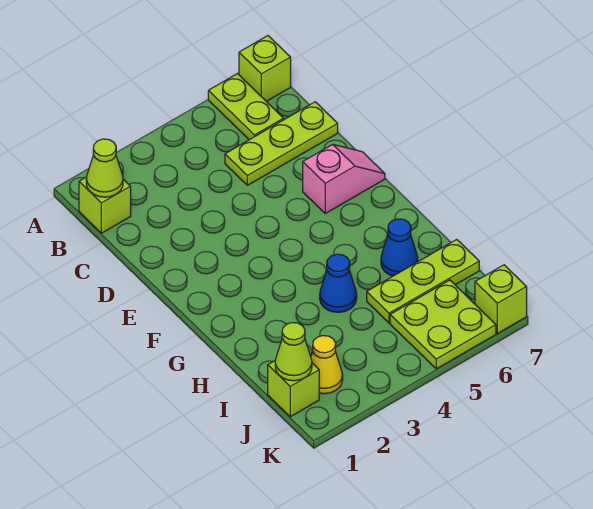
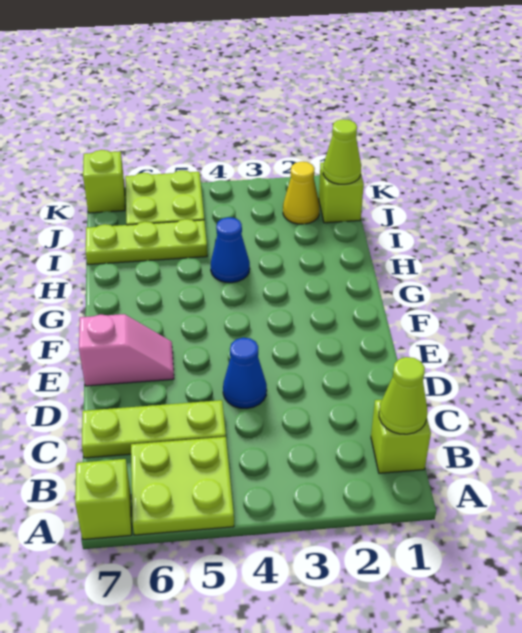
lime plate A6:B6 level 1 -> lime plate A5:B6 level 1
pink slope E6:E7 level 1 top 6 -> pink slope E6:E7 level 1 top 7
blue cone H6 level 1 -> blue cone D4 level 1

